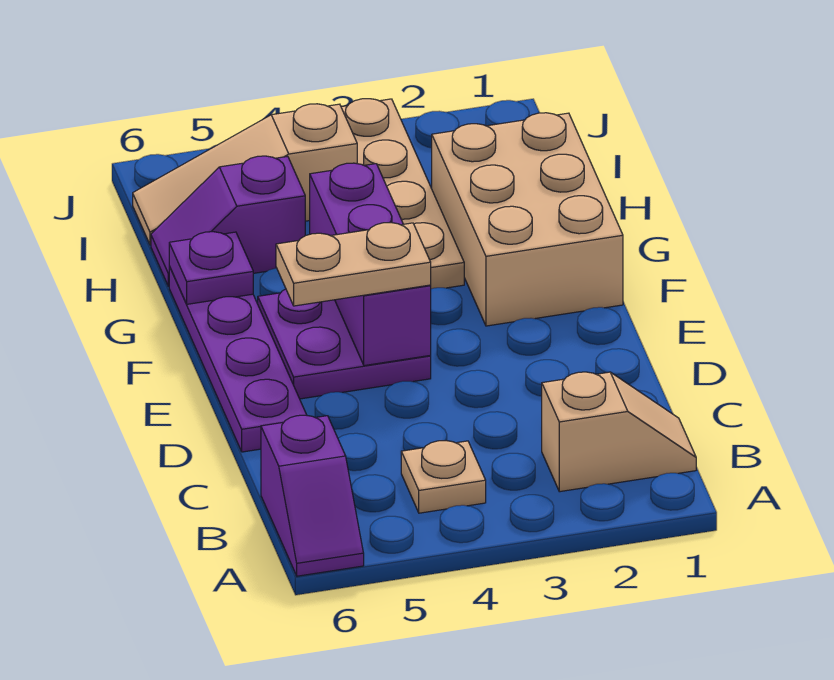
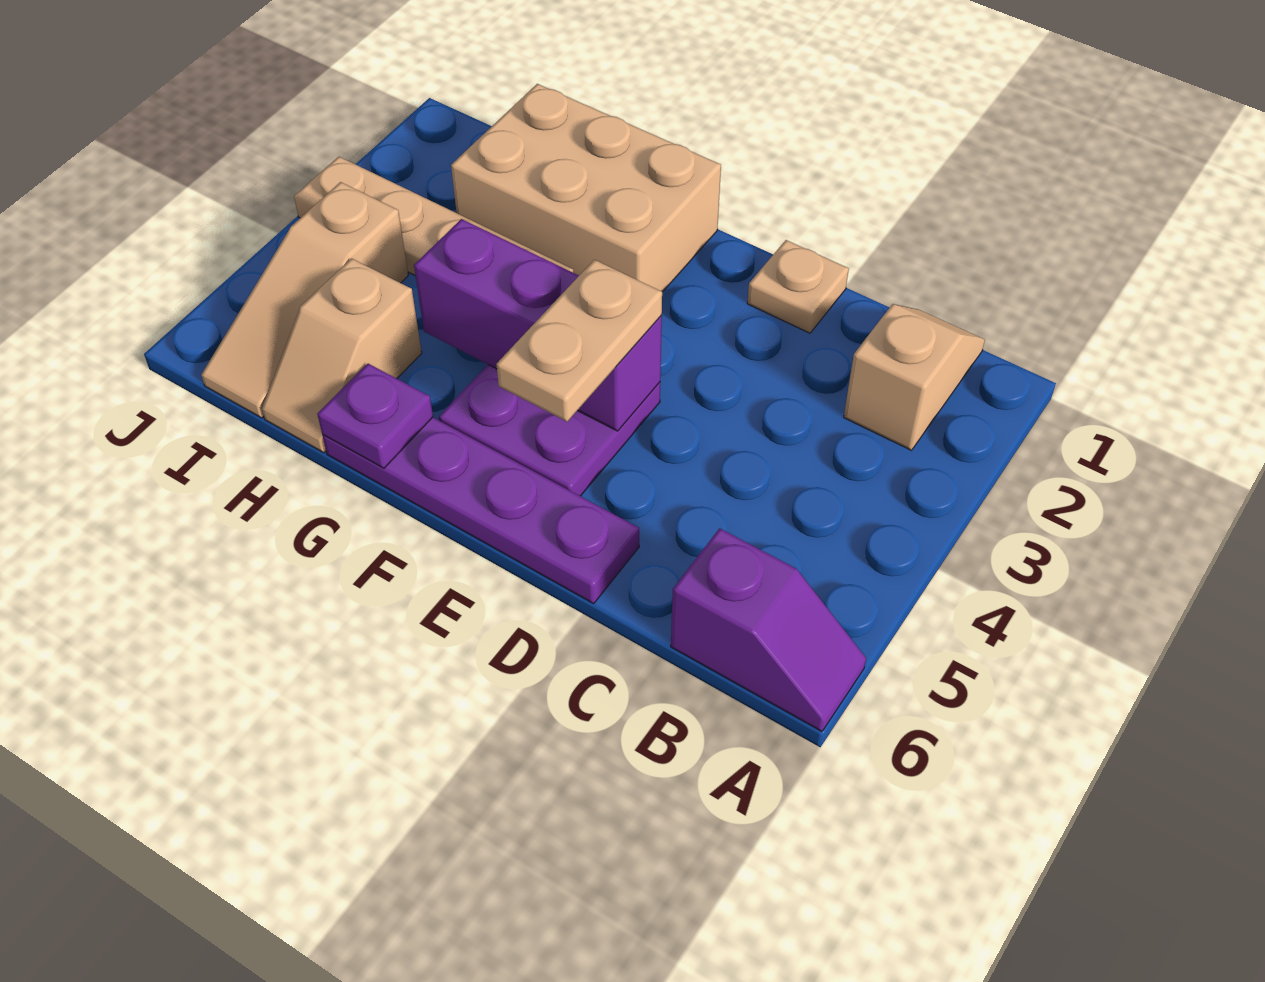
tan plate B4 level 1 -> tan plate D1 level 1
purple slope H5:H6 level 1 top 5 -> tan slope H5:H6 level 1 top 5

